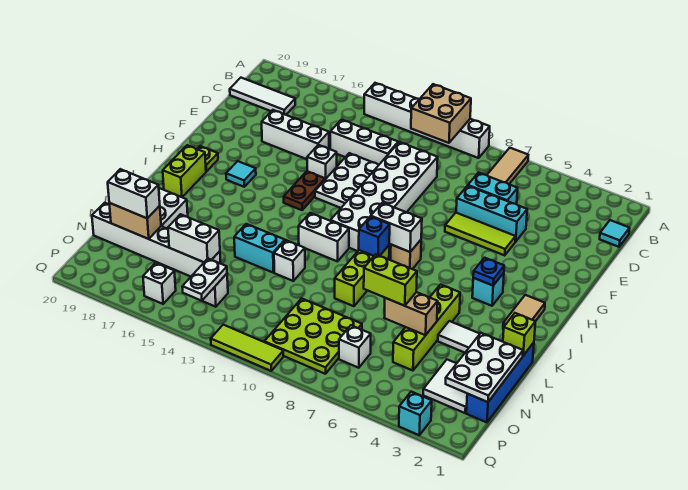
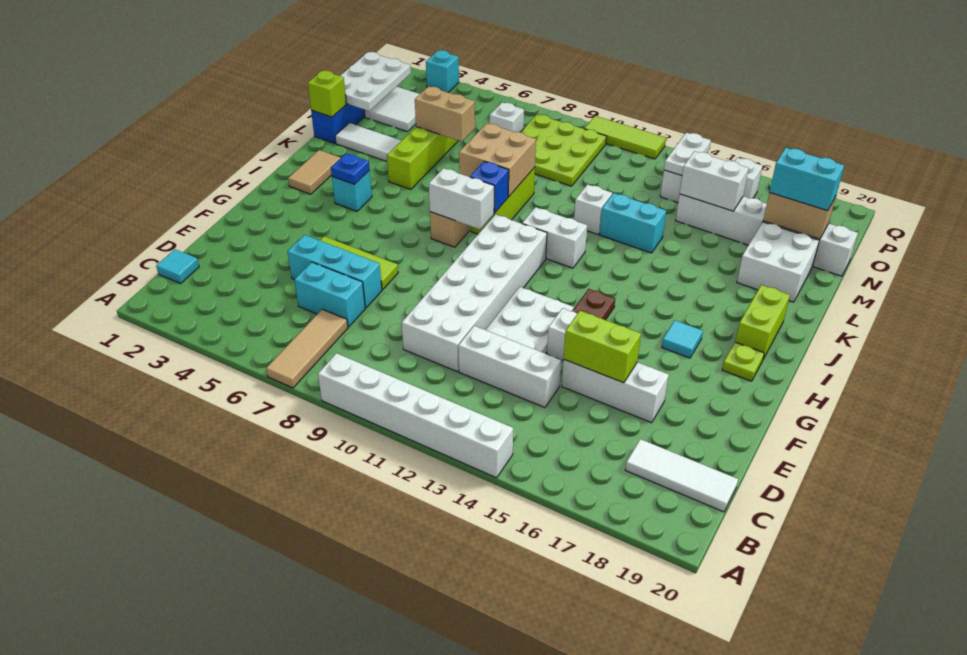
tan brick A10:B11 level 2 -> tan brick K8:L9 level 2
lime brick M6:M7 level 3 -> lime brick E15:E16 level 2
white brick N18:N19 level 3 -> cyan brick N18:N19 level 3

